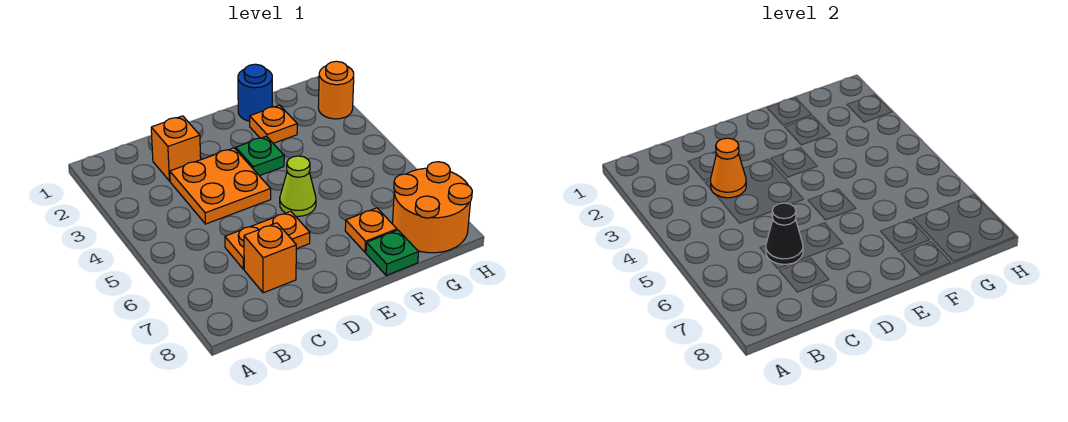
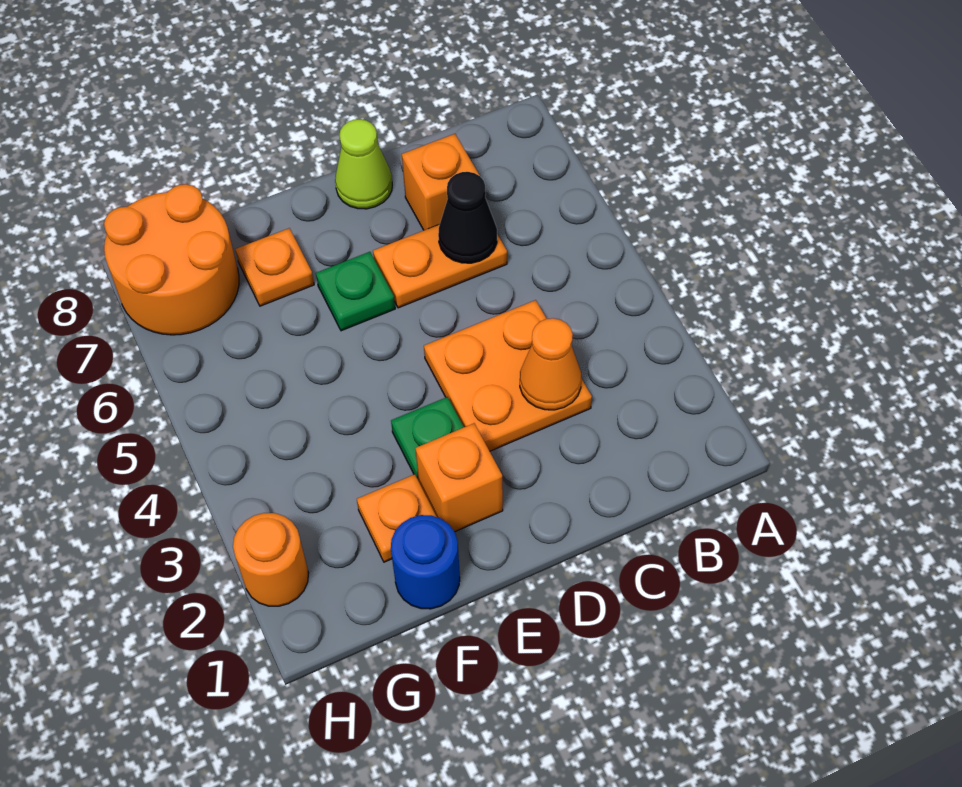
orange brick C2 level 1 -> orange brick E2 level 1
lime cone E5 level 1 -> lime cone D8 level 1
green plate F8 level 1 -> green plate E6 level 1

